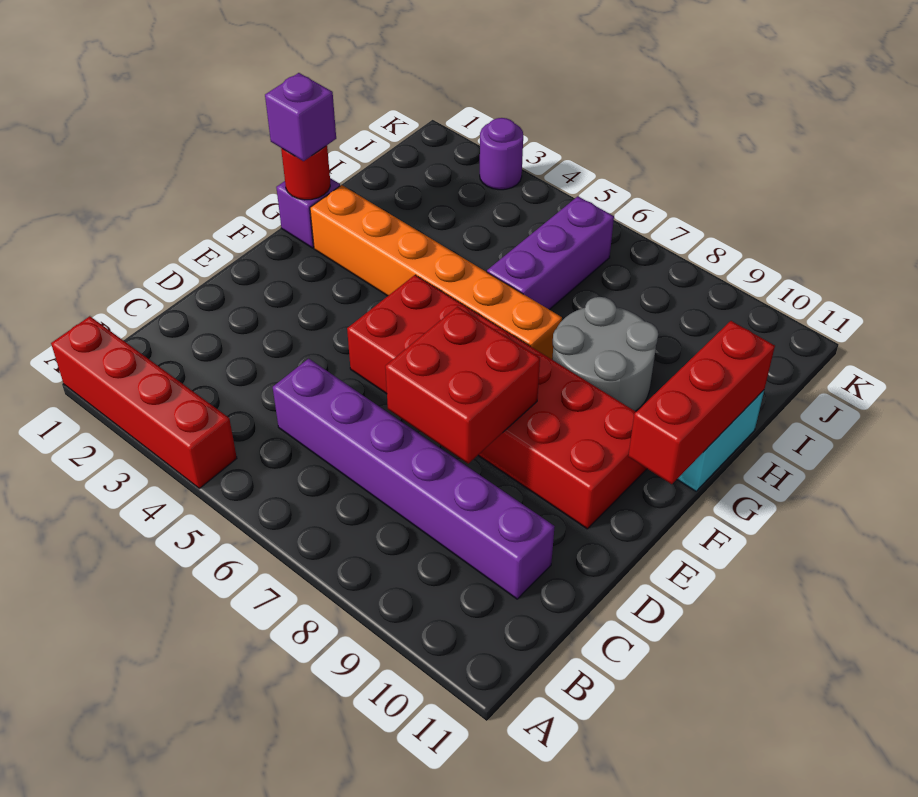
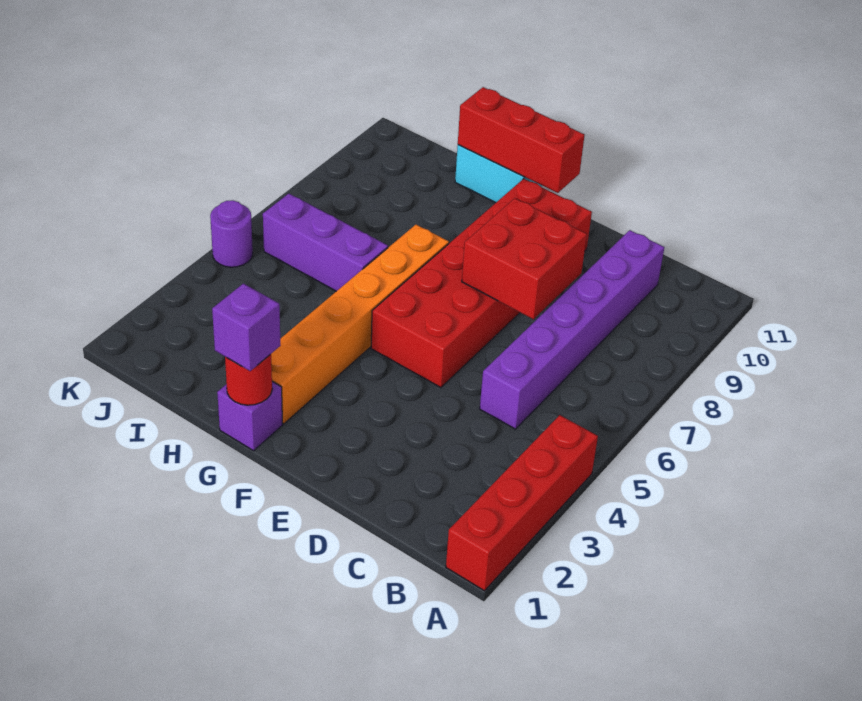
grey round brick G8:H9 level 1 -> none
purple round brick K3 level 1 -> purple round brick K5 level 1

